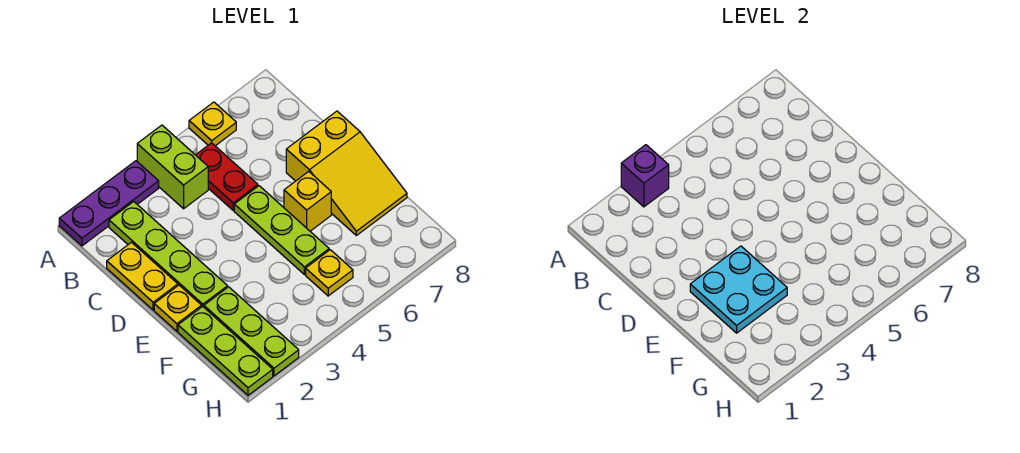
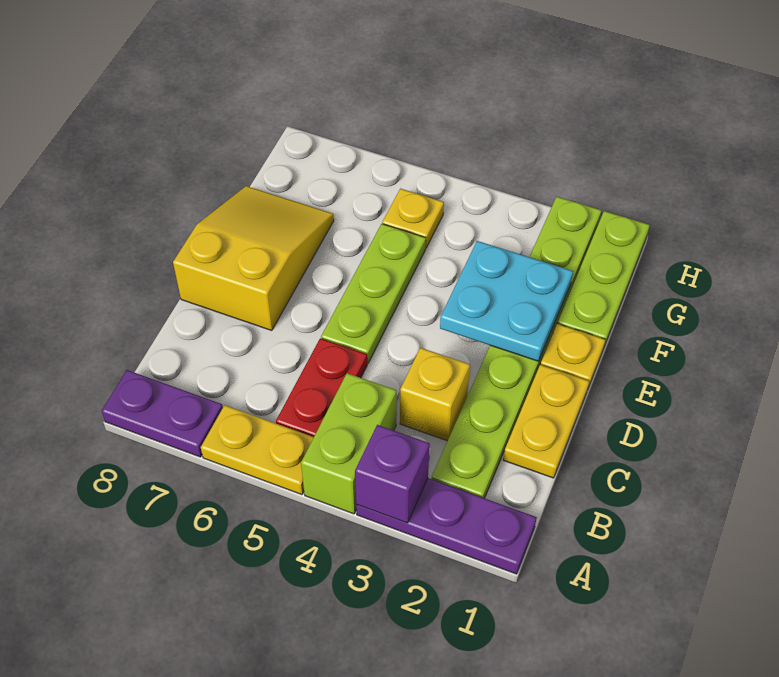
yellow plate A6 level 1 -> yellow plate A5:A6 level 1
none -> purple plate A7:A8 level 1
yellow brick E6 level 1 -> yellow brick C3 level 1

